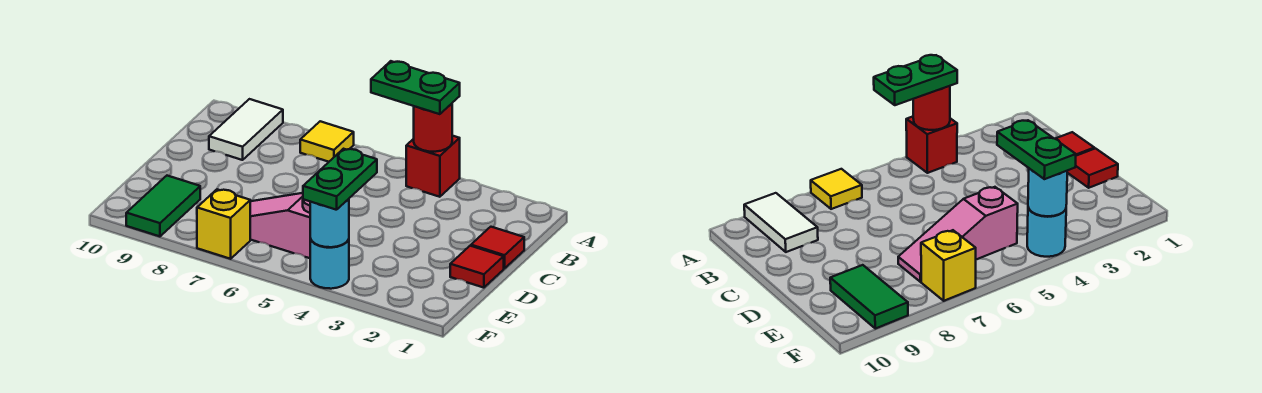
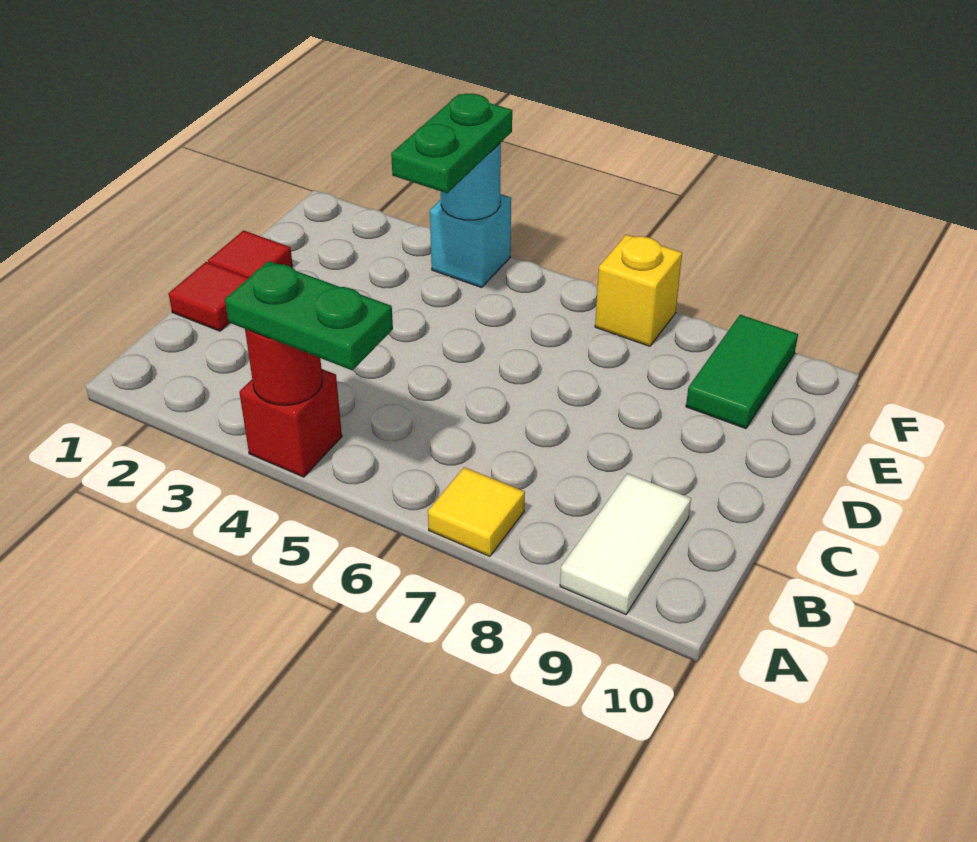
pink slope E5:E7 level 1 top 5 -> none
cyan round brick F4 level 1 -> cyan brick F4 level 1

